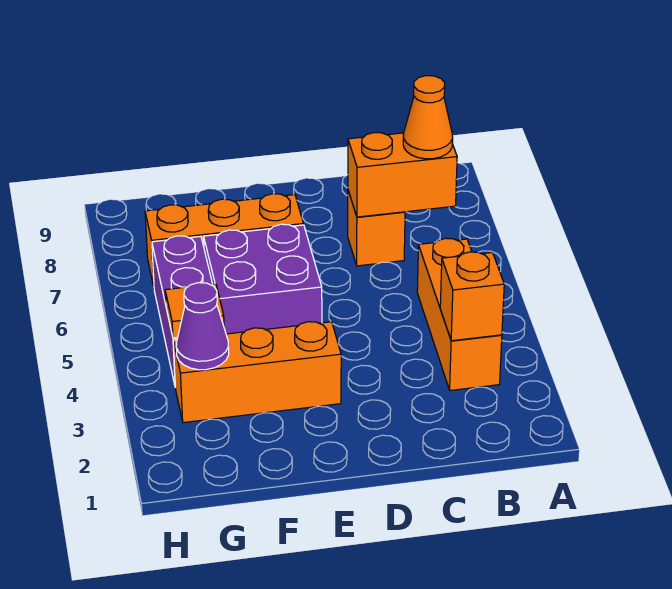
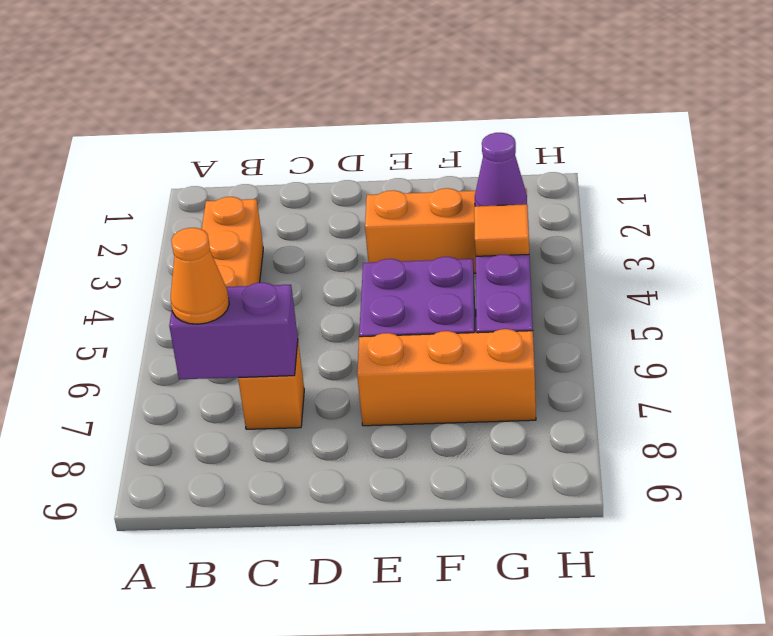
orange brick B3 level 2 -> none
orange brick B7:C7 level 2 -> purple brick B7:C7 level 2

